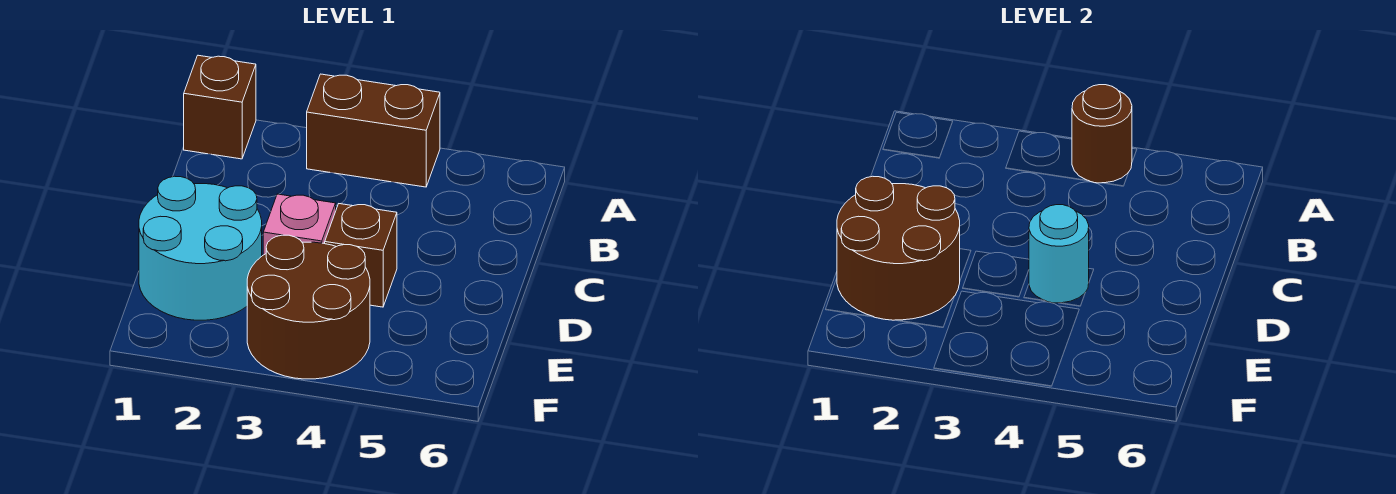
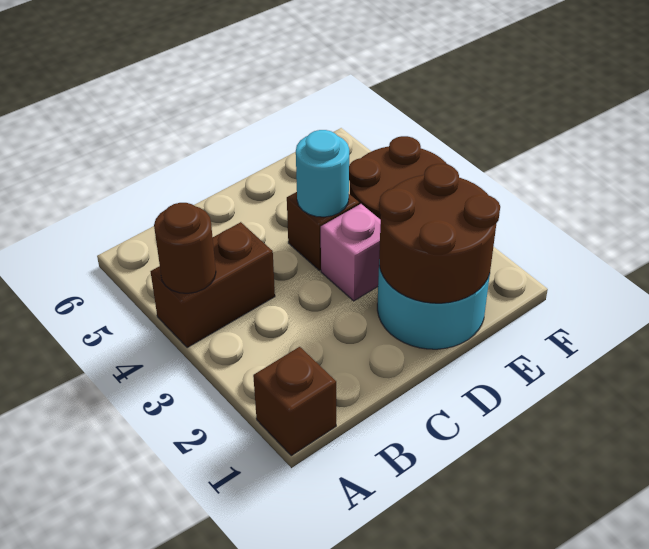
brown brick A3:A4 level 1 -> brown brick A4:B4 level 1

